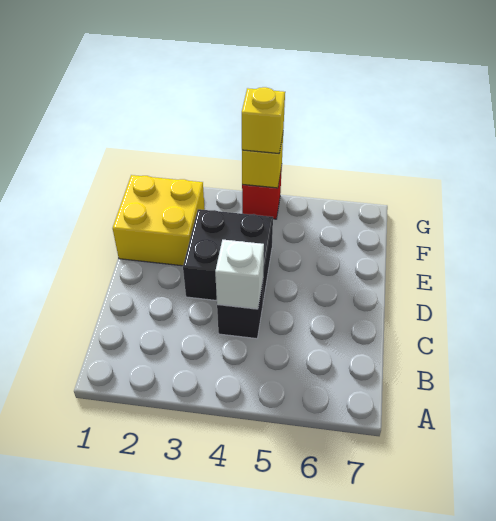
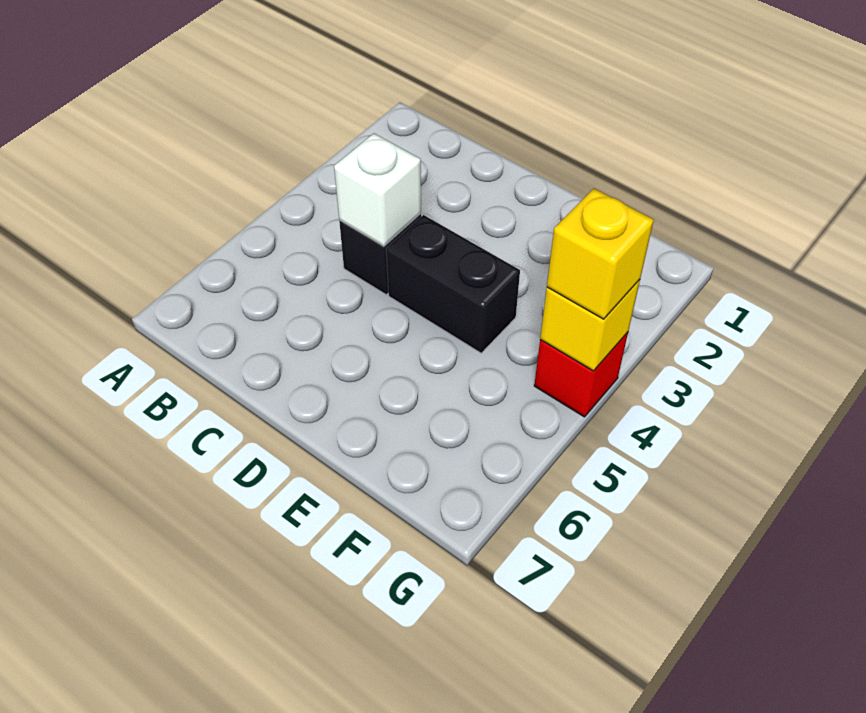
black brick D3:E4 level 1 -> black brick D4:E4 level 1
yellow brick E1:F2 level 1 -> none

